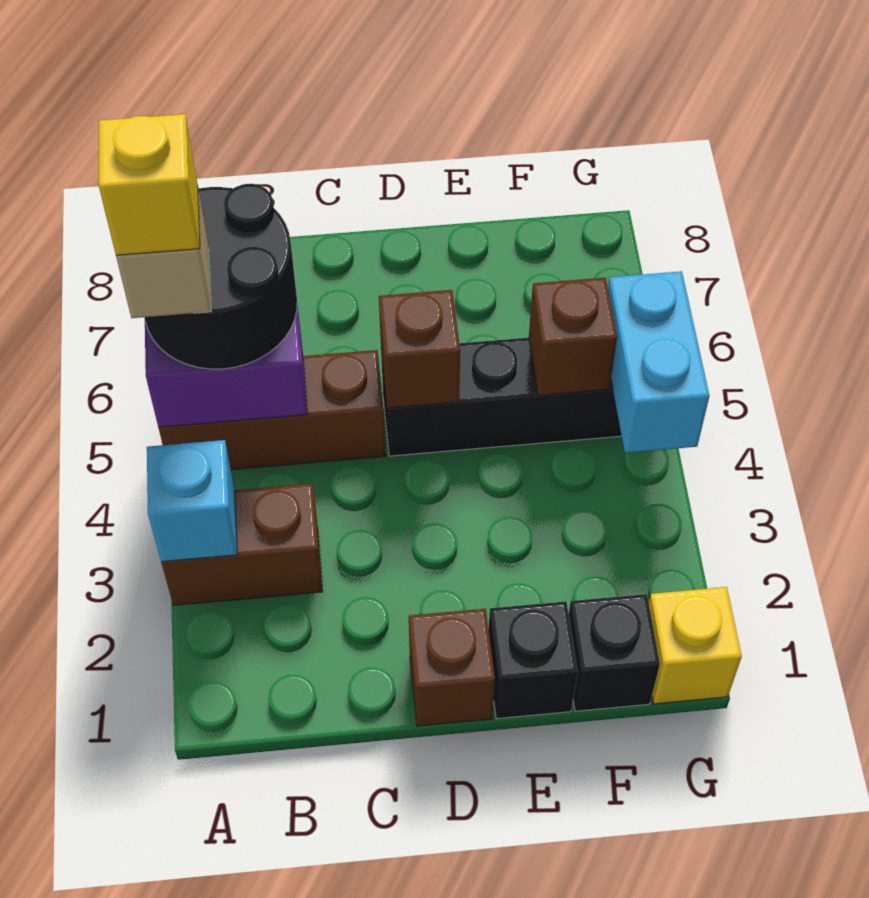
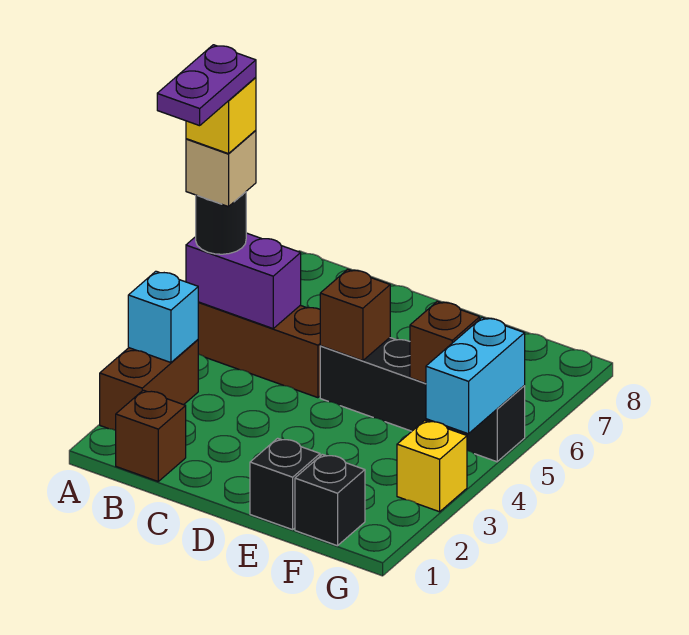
brown brick A3:B3 level 1 -> brown brick A2:A3 level 1
none -> purple plate A4:A5 level 6
black round brick A5:B6 level 3 -> black round brick A5 level 3
brown brick D1 level 1 -> brown brick B1 level 1
yellow brick G1 level 1 -> yellow brick G3 level 1

